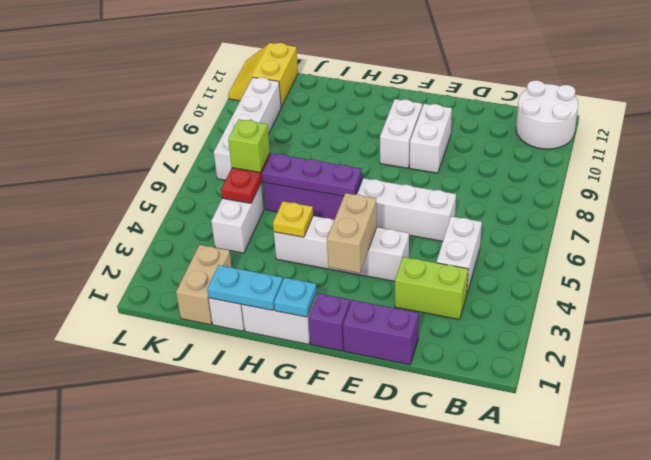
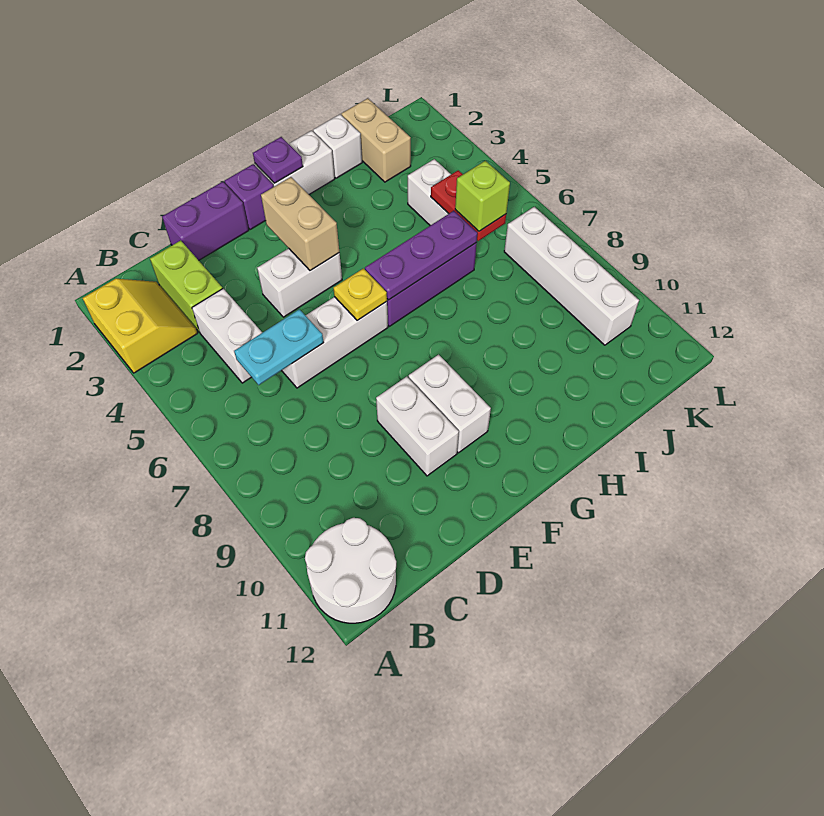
lime brick C3:D3 level 1 -> lime brick C2:C3 level 1
white brick E4:H4 level 1 -> white brick E4:F4 level 1
cyan plate G1 level 2 -> purple plate G1 level 2
cyan plate H1:I1 level 2 -> cyan plate C6:D6 level 2
yellow plate H4 level 2 -> yellow plate F6 level 2
yellow slope K11:L12 level 1 top K -> yellow slope A2:B3 level 1 top A

